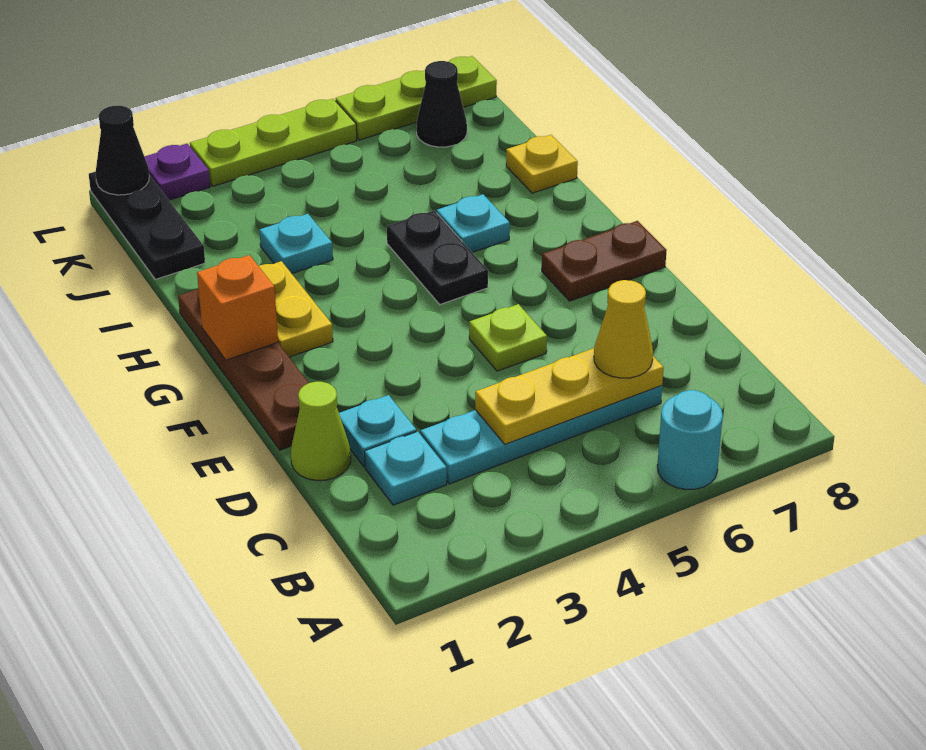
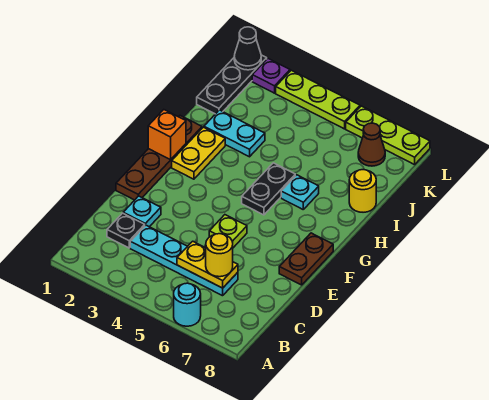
cyan plate C2 level 1 -> black plate C2 level 1
yellow plate C4:C6 level 2 -> yellow plate C5:C6 level 2
yellow cone C6 level 3 -> yellow round brick C6 level 3
lime cone D1 level 1 -> none
brown plate F7:F8 level 1 -> brown plate E8:F8 level 1
cyan plate I3 level 1 -> cyan plate I2:I3 level 1
yellow plate I8 level 1 -> yellow round brick I8 level 1
black cone K7 level 1 -> brown cone K7 level 1

